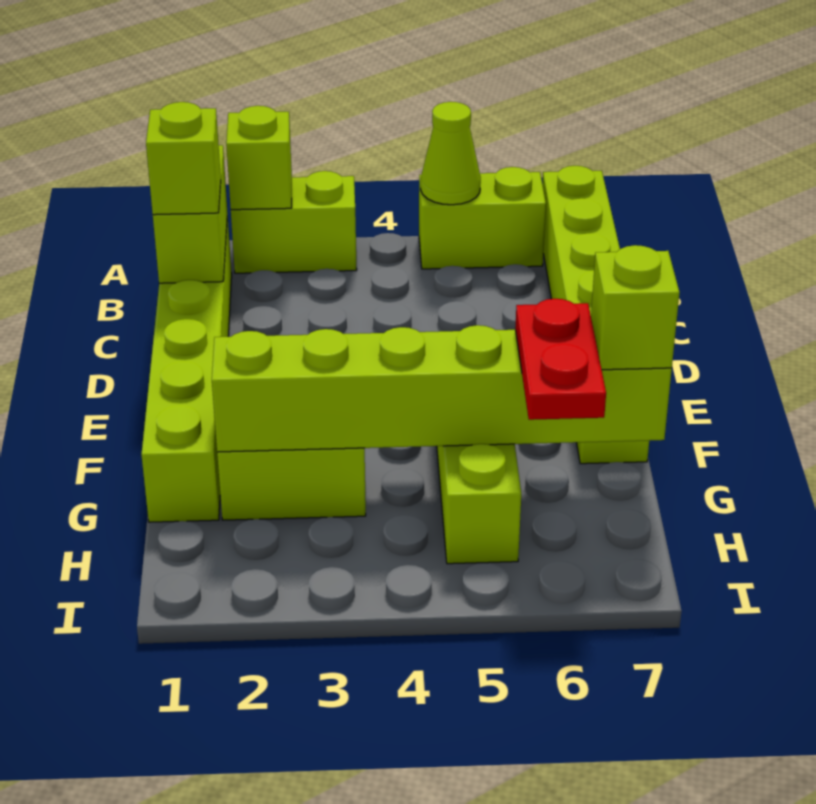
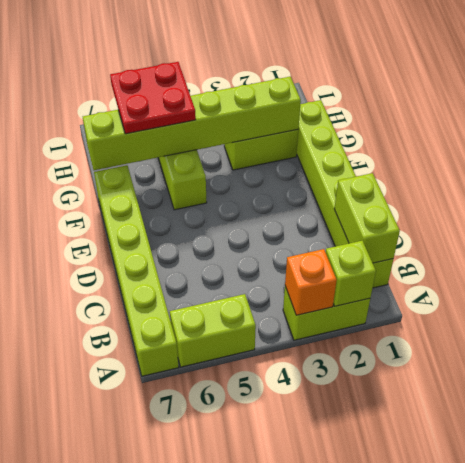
none -> orange brick A3 level 2
lime cone A5 level 2 -> none
lime brick C1 level 3 -> none
red plate G6:H6 level 3 -> red plate G5:H6 level 3
lime brick G7 level 3 -> none

